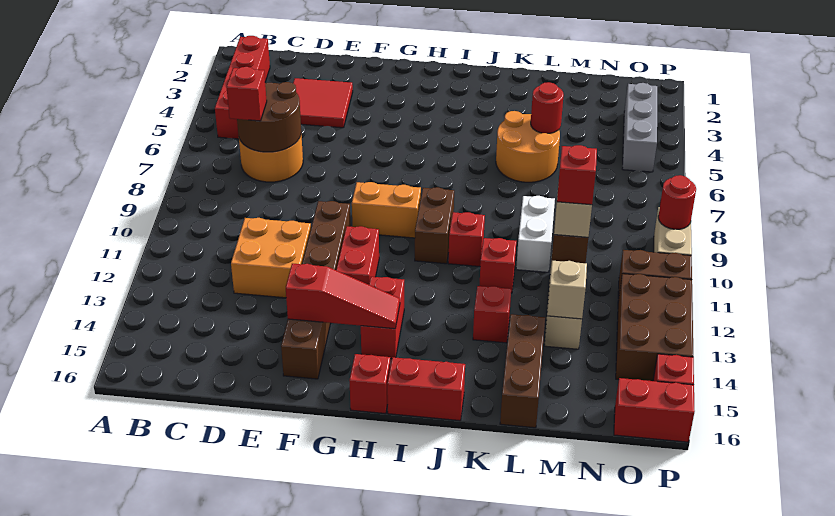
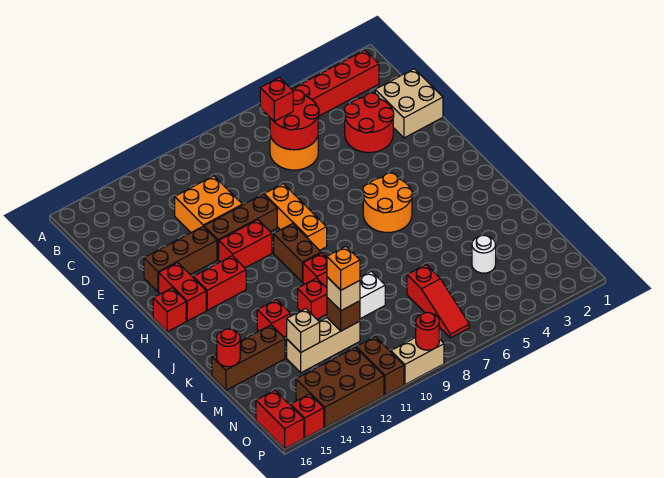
brown round brick C6:D7 level 2 -> red round brick C6:D7 level 2
none -> tan brick D1:E2 level 1
red tile D3:E4 level 1 -> red round brick D3:E4 level 1
red slope F14:H14 level 2 top F -> red slope M7:O7 level 1 top M
orange brick G9:H9 level 1 -> orange brick F9:H9 level 1
brown brick I9:I10 level 1 -> brown brick H10:I10 level 1
red brick I16:J16 level 1 -> red brick G15:H15 level 1
orange round brick K5:L6 level 1 -> orange round brick H5:I6 level 1
red round brick L5 level 2 -> red round brick L16 level 2
none -> white round brick M4 level 1
red brick M11 level 4 -> orange brick M11 level 4
grey brick O3:O5 level 1 -> none

